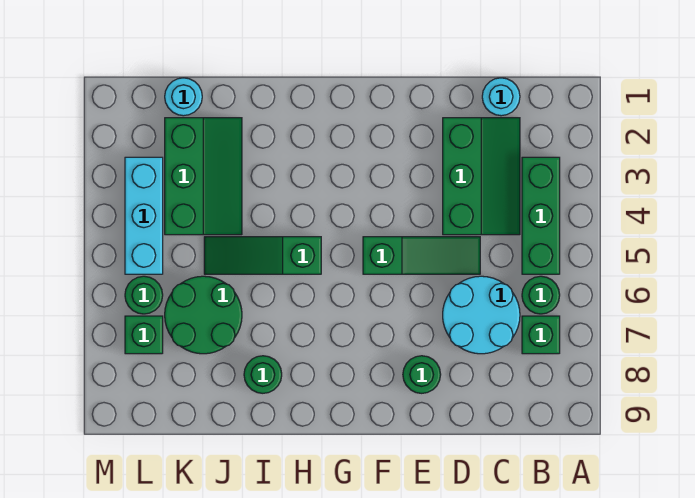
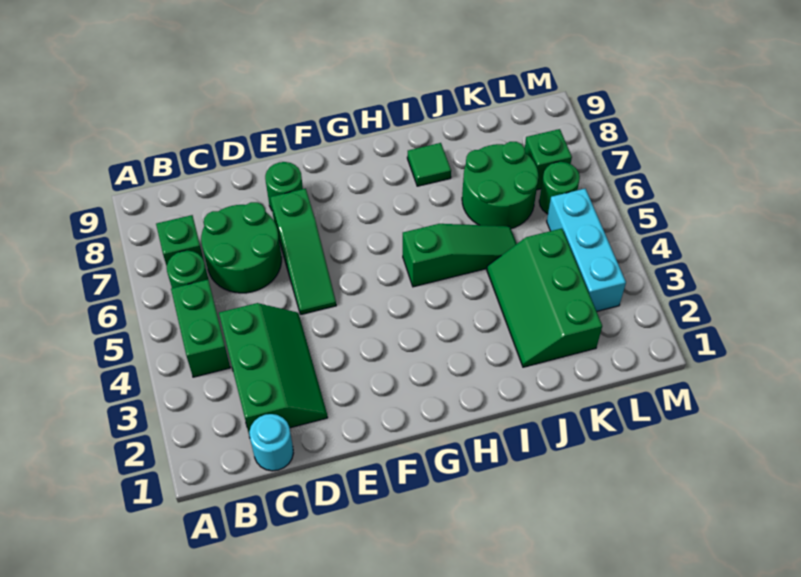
green brick B3:B5 level 1 -> green brick B4:B5 level 1
green slope C2:D4 level 1 top D -> green slope C2:D4 level 1 top C
cyan round brick C6:D7 level 1 -> green round brick C6:D7 level 1
green slope D5:F5 level 1 top F -> green slope E5:E7 level 1 top 7
green round brick I8 level 1 -> green tile I8 level 1
cyan round brick K1 level 1 -> none

